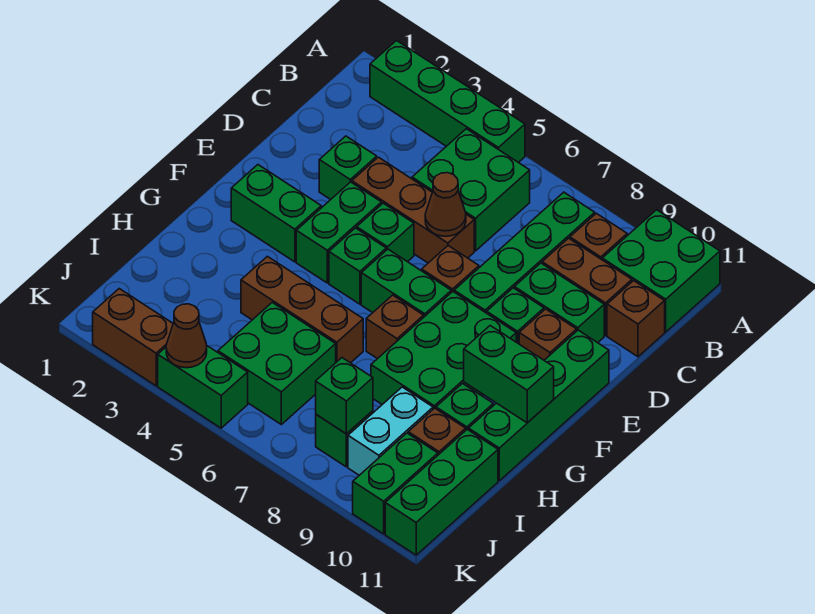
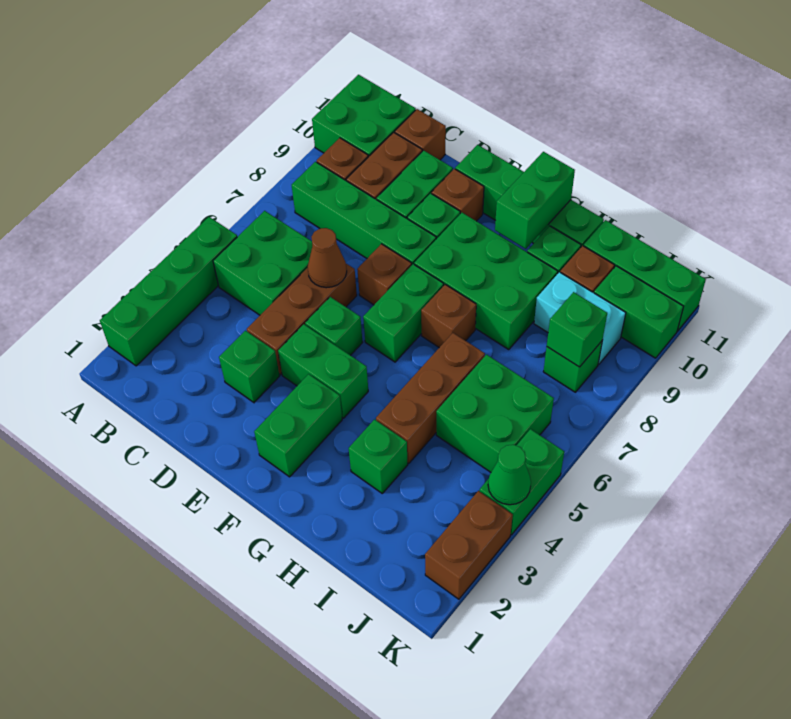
green brick F5 level 1 -> green brick H3 level 1
brown cone K4 level 2 -> green cone K4 level 2

